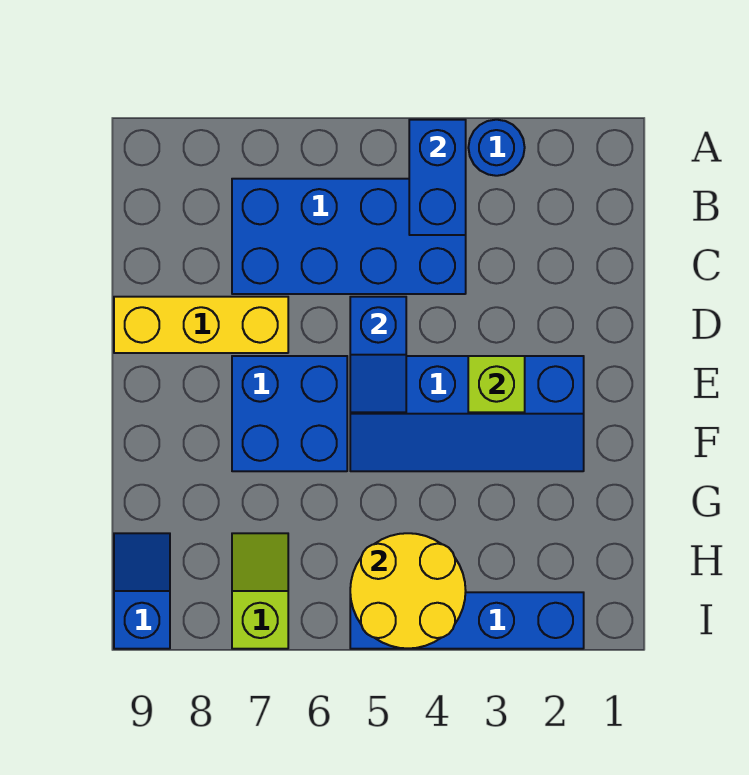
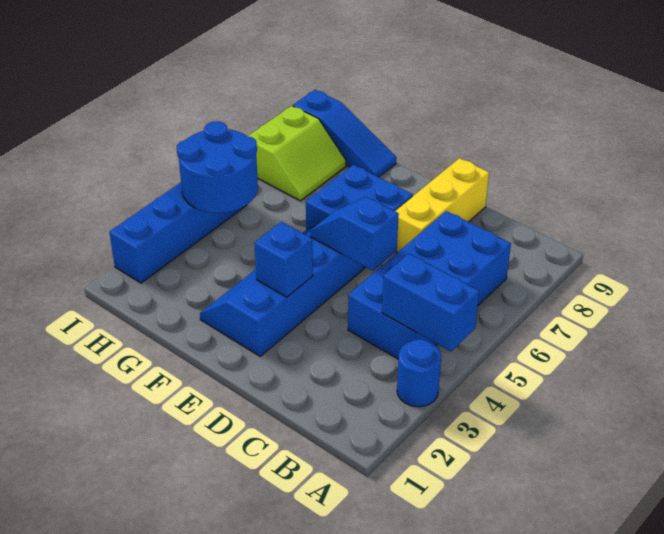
lime brick E3 level 2 -> blue brick E3 level 2
yellow round brick H4:I5 level 2 -> blue round brick H4:I5 level 2
lime slope H7:I7 level 1 top I -> lime slope H7:I8 level 1 top I
blue slope H9:I9 level 1 top I -> blue slope G9:I9 level 1 top I

